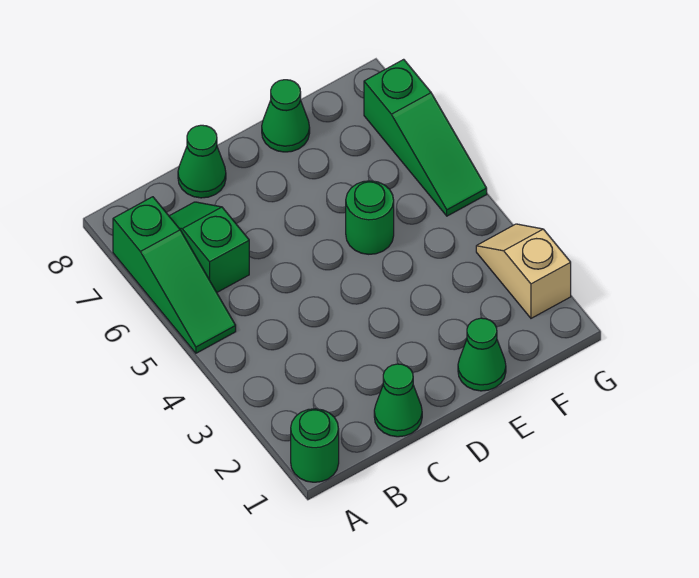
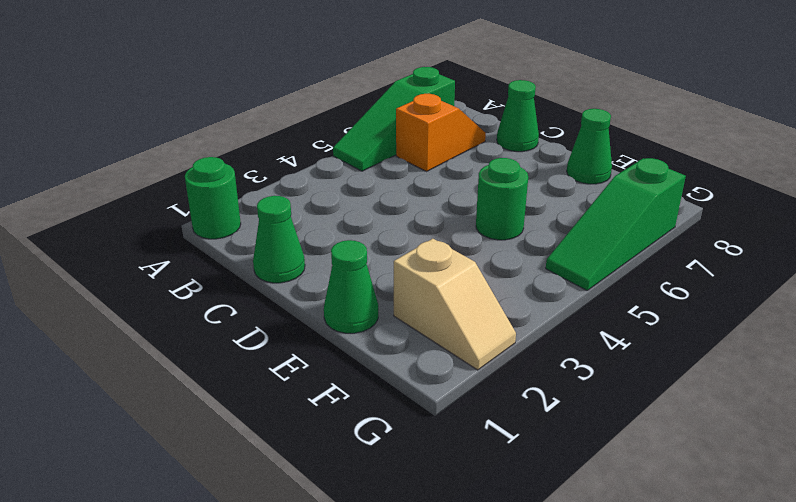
green slope B6:B7 level 1 top 6 -> orange slope B6:B7 level 1 top 6
tan slope G2:G3 level 1 top 2 -> tan slope F2:G2 level 1 top F

